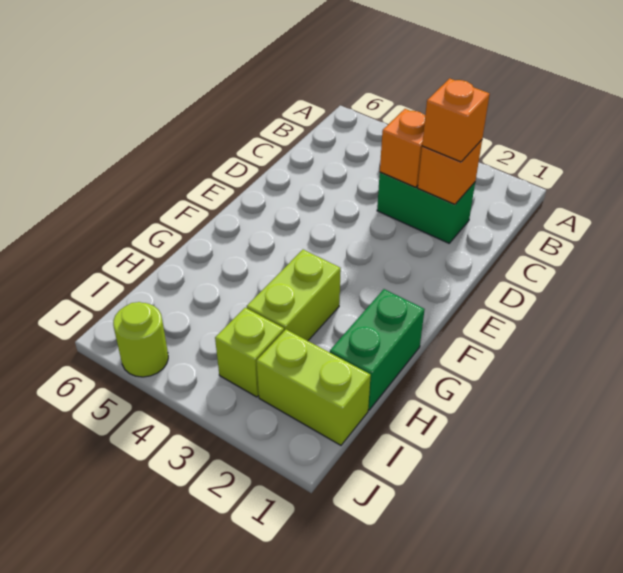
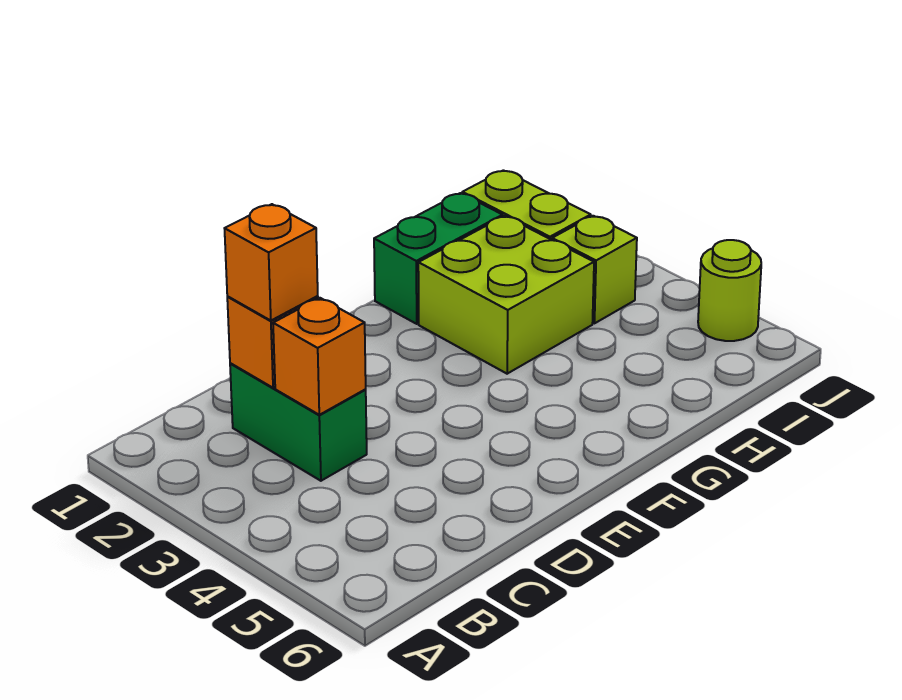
lime brick G3:H3 level 1 -> lime brick G2:H3 level 1

